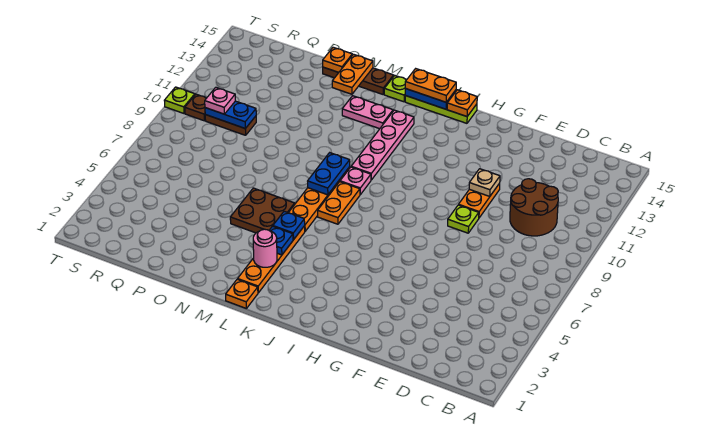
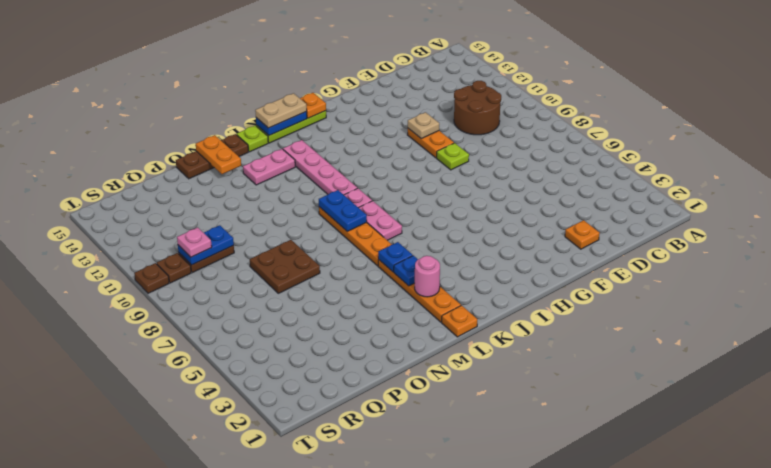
orange plate J15:K15 level 3 -> tan plate J15:K15 level 3
orange plate K7:K8 level 1 -> pink plate K7:K8 level 1
brown plate M5:N6 level 1 -> brown plate O7:P8 level 1
orange plate O15 level 2 -> orange plate E2 level 1
lime plate T10 level 1 -> brown plate T10 level 1

